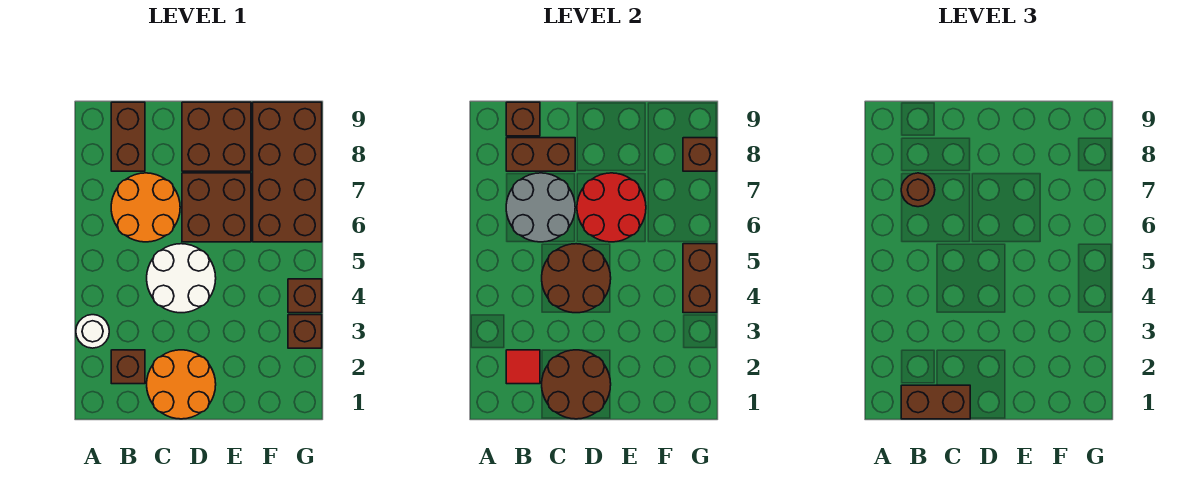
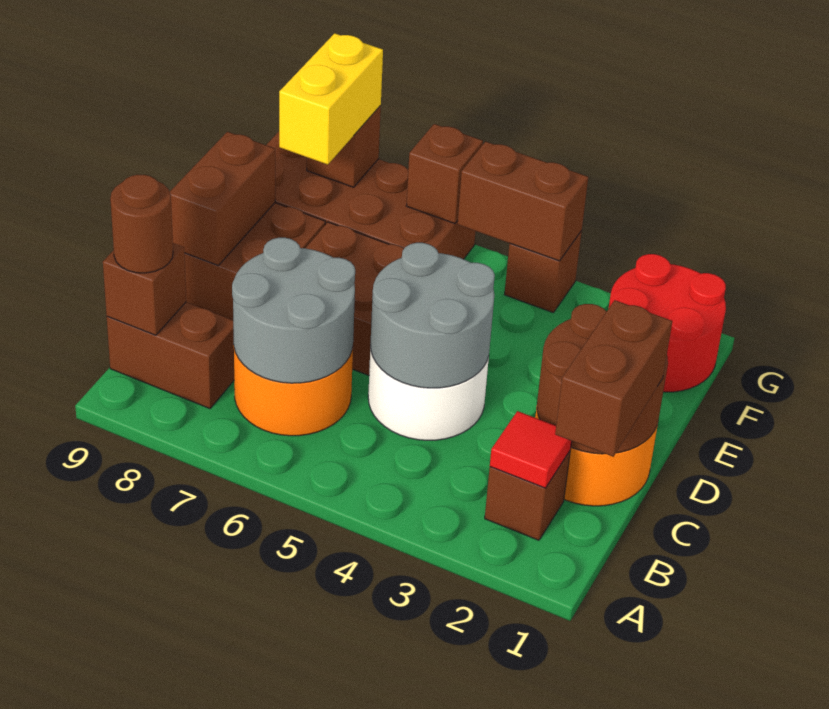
white round brick A3 level 1 -> none
brown round brick B7 level 3 -> brown round brick B9 level 3
brown brick B8:C8 level 2 -> brown brick D9:E9 level 2
brown round brick C4:D5 level 2 -> grey round brick C4:D5 level 2
red round brick D6:E7 level 2 -> red round brick F1:G2 level 1
none -> yellow brick F8:G8 level 3
brown brick G3 level 1 -> brown brick G6 level 2

